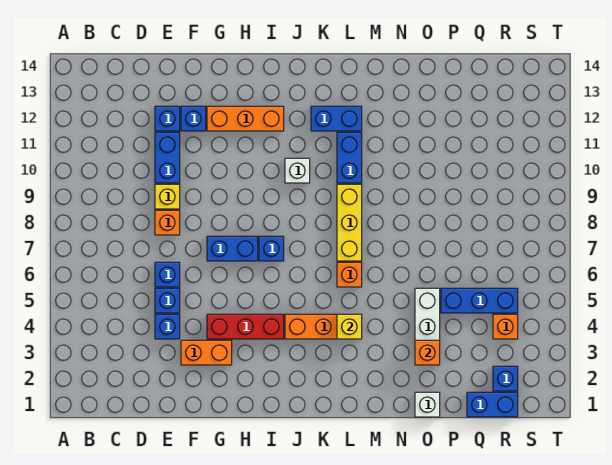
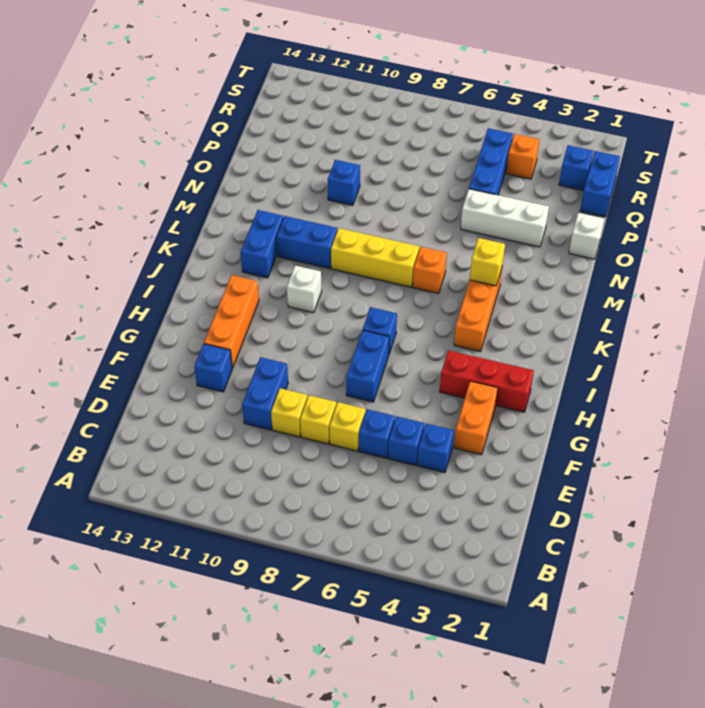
none -> yellow brick E7 level 1
orange brick E8 level 1 -> yellow brick E8 level 1
blue brick E10:E11 level 1 -> blue brick E10:F10 level 1
blue brick E12 level 1 -> blue brick O10 level 1
red brick G4:I4 level 1 -> red brick H2:H4 level 1
orange brick O3 level 2 -> none

